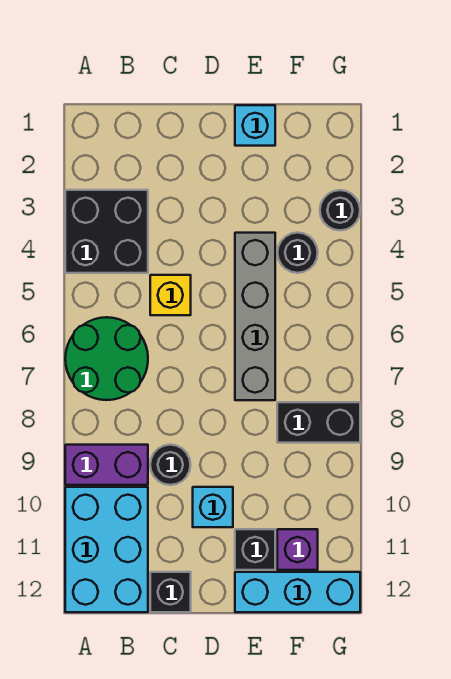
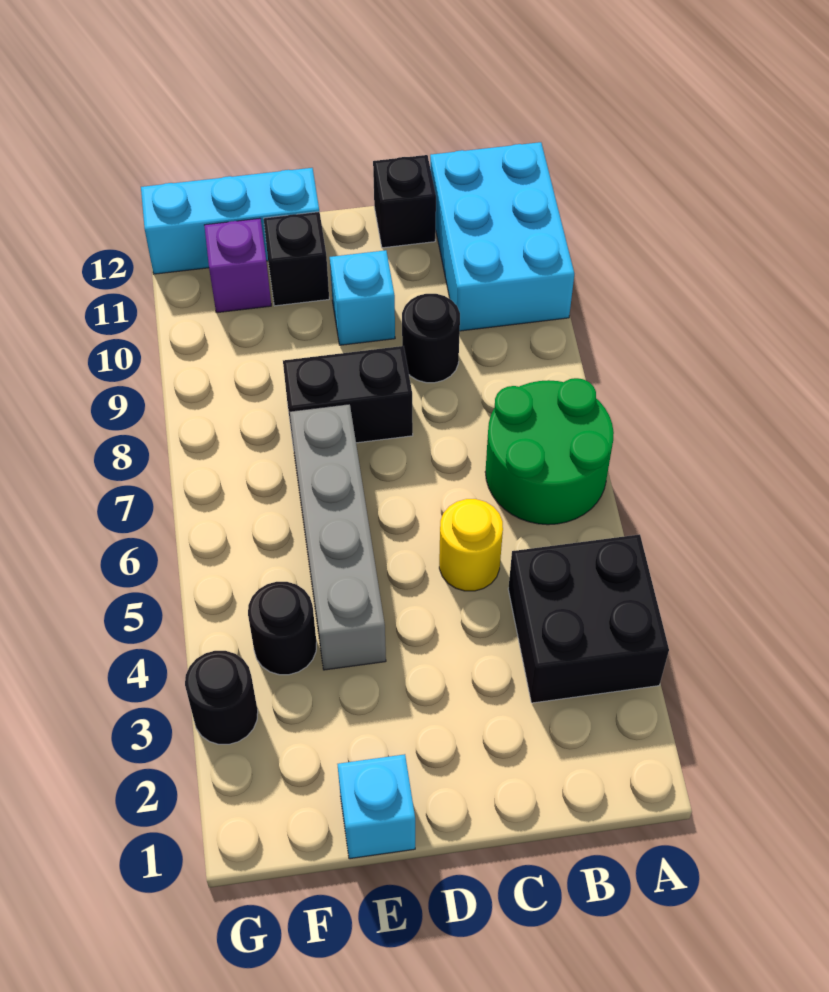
purple brick A9:B9 level 1 -> none
yellow brick C5 level 1 -> yellow round brick C5 level 1
black brick F8:G8 level 1 -> black brick D8:E8 level 1

